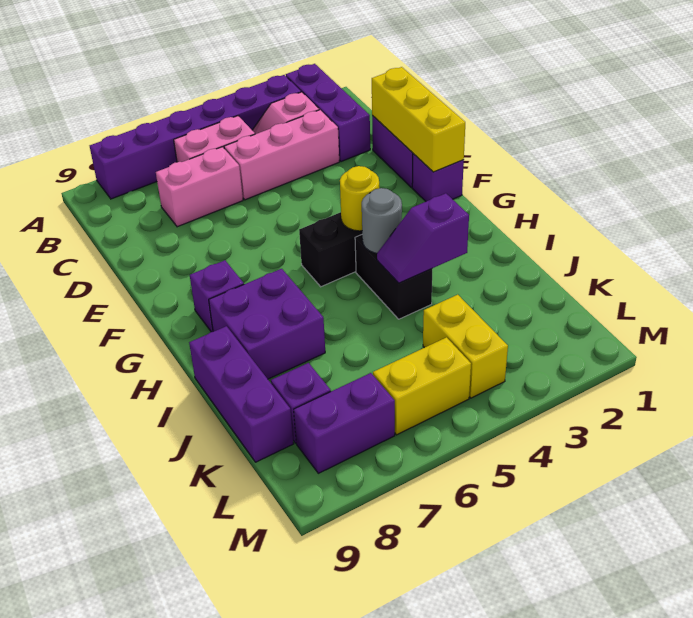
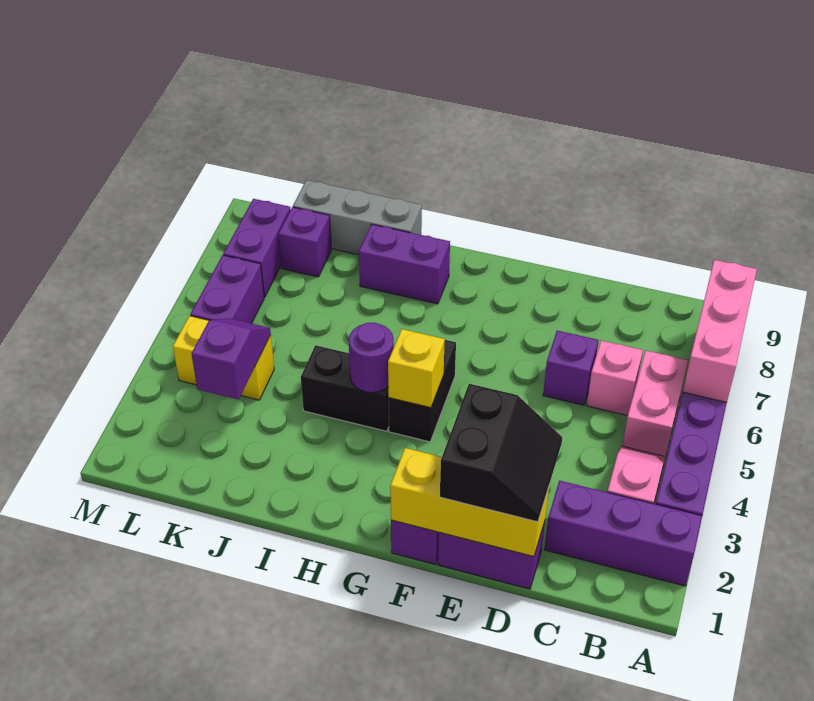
pink brick C3:C5 level 1 -> pink brick A6:A8 level 2
pink brick C6:C7 level 1 -> pink brick C6 level 1
none -> black slope D1:E2 level 3 top E
yellow round brick G4 level 2 -> yellow brick G4 level 2
purple brick G8 level 1 -> purple brick D6 level 1
grey round brick H4 level 2 -> purple round brick H4 level 2
purple brick H7:I8 level 1 -> purple brick H8:I8 level 1
purple slope I3:I4 level 2 top 3 -> purple slope K3:K4 level 2 top 3
purple brick I9:K9 level 1 -> grey brick I9:K9 level 1
yellow brick L5:L6 level 1 -> purple brick L5:L6 level 1

